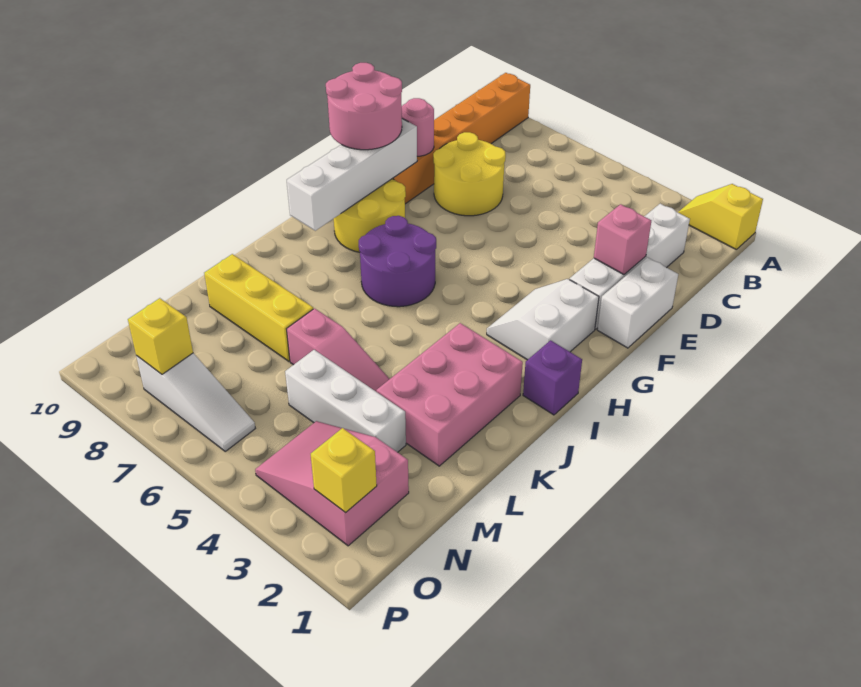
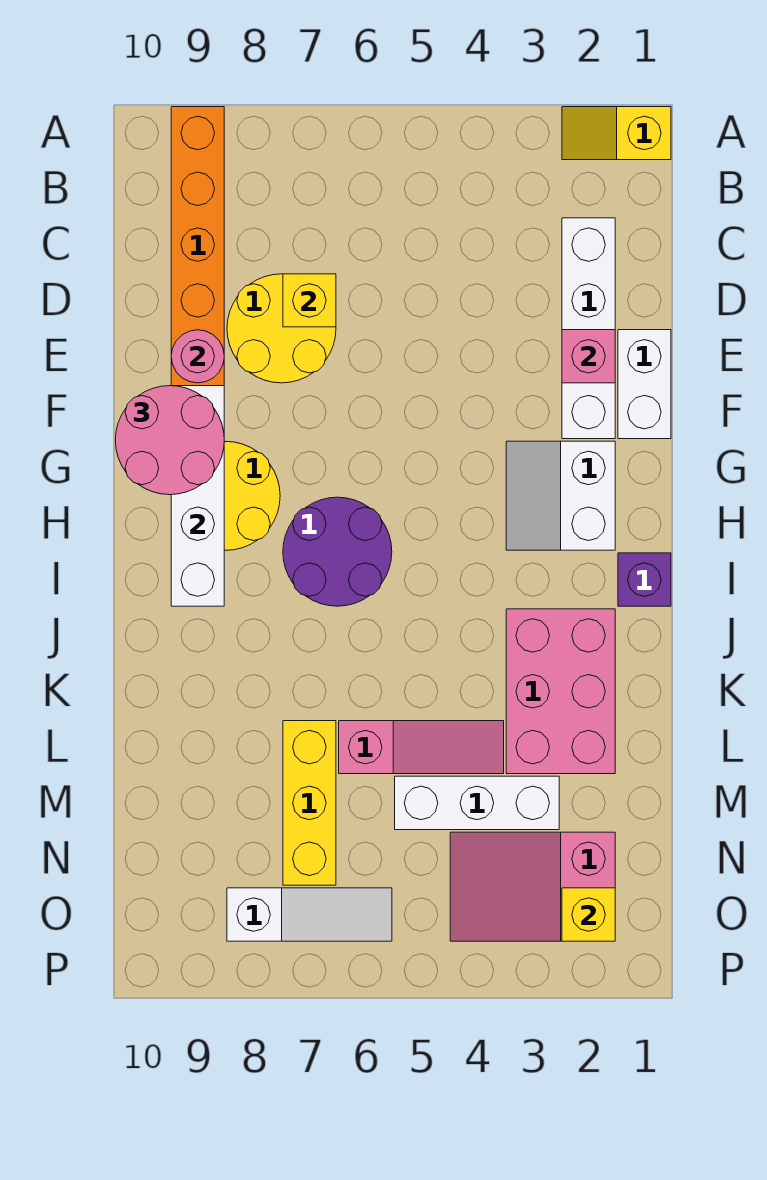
yellow brick L7:L9 level 1 -> yellow brick L7:N7 level 1
yellow brick O8 level 2 -> yellow brick D7 level 2

